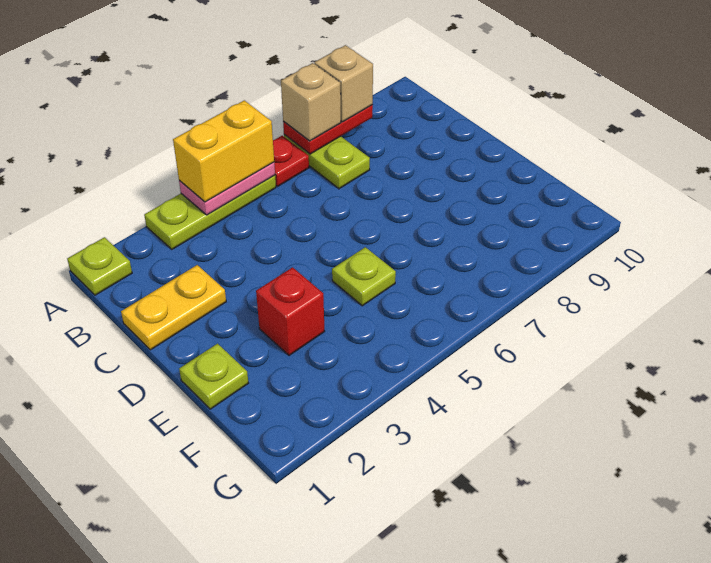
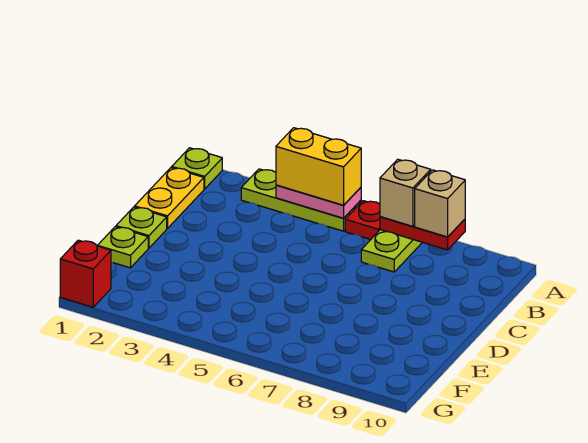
yellow plate C1:C2 level 1 -> yellow plate B1:C1 level 1
red brick E3 level 1 -> red brick G1 level 1
lime plate E5 level 1 -> lime plate D1 level 1

